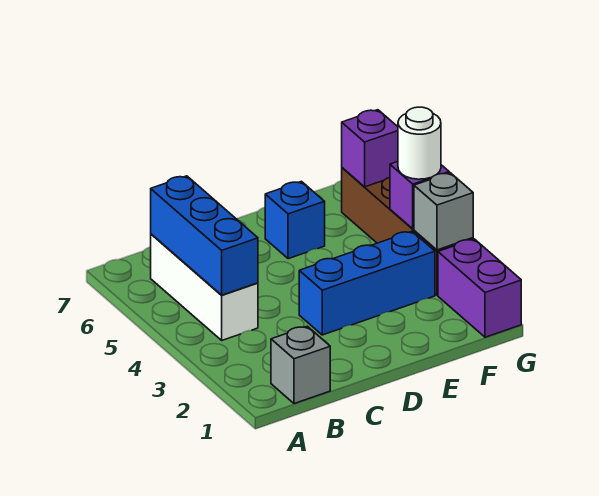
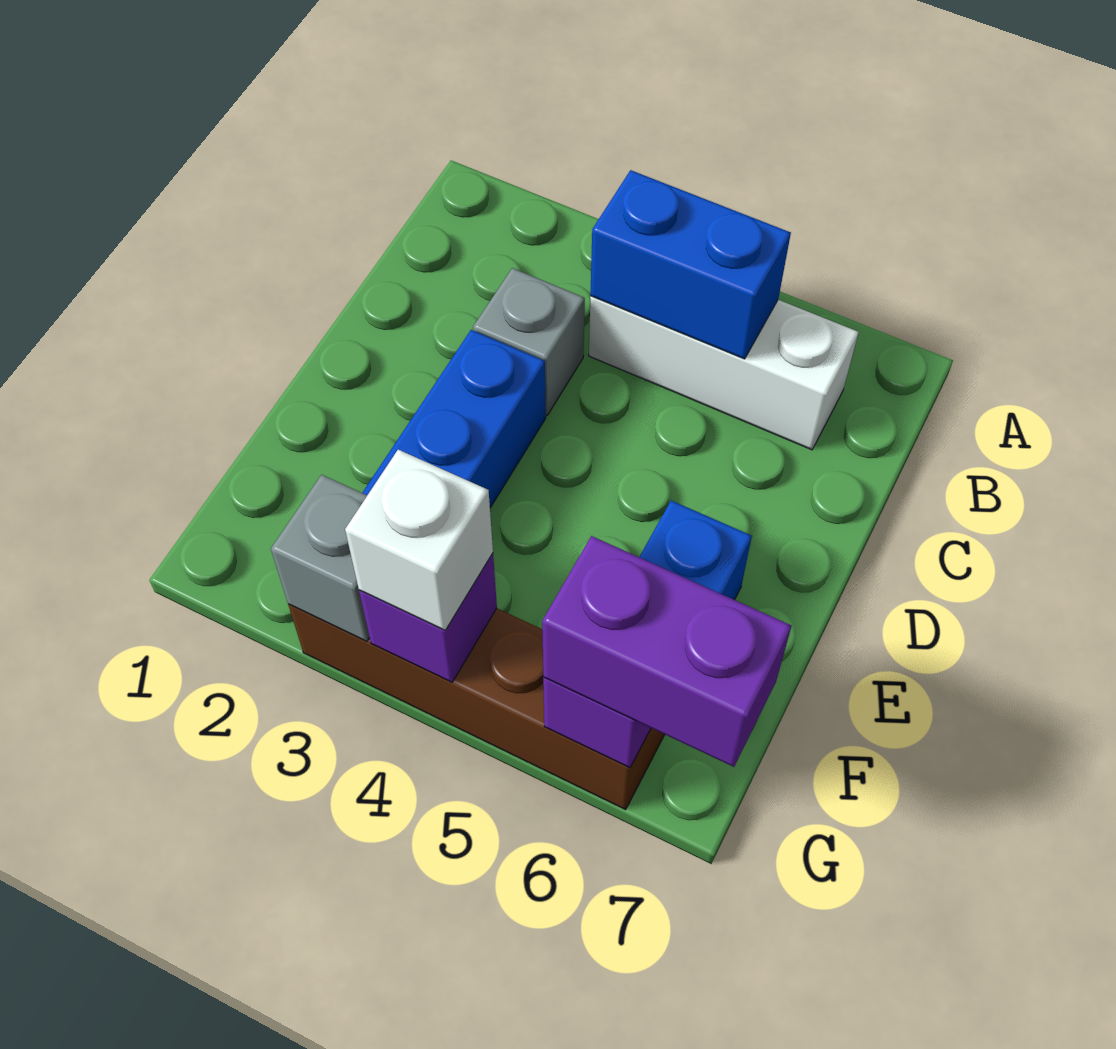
grey brick B1 level 1 -> grey brick C3 level 1
blue brick B4:B6 level 2 -> blue brick B4:B5 level 2
purple brick G1:G2 level 1 -> purple brick G6:G7 level 3
white round brick G4 level 3 -> white brick G4 level 3

